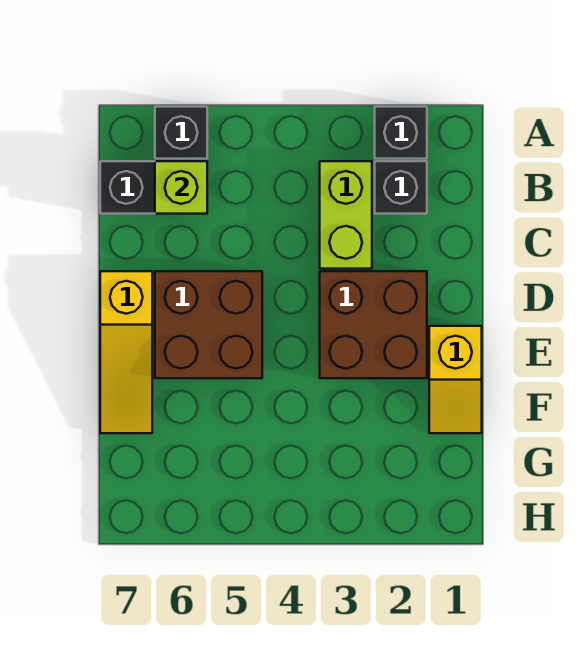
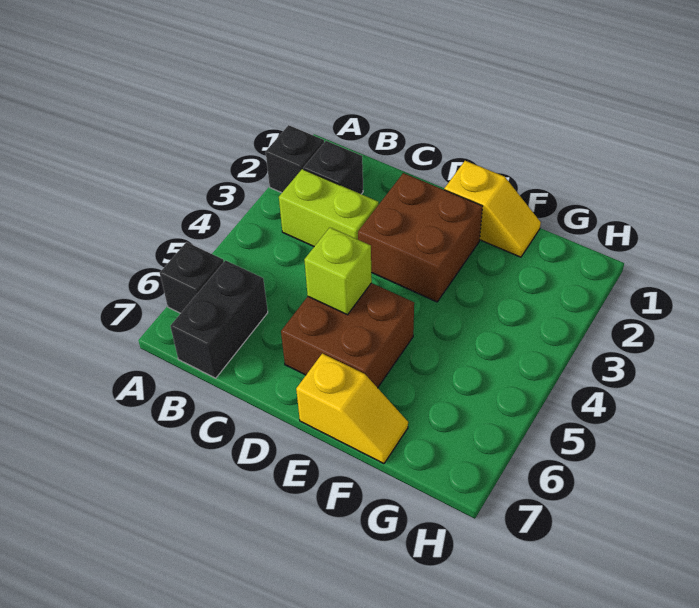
lime brick B6 level 2 -> lime brick D5 level 2
yellow slope D7:F7 level 1 top D -> yellow slope E7:F7 level 1 top E

